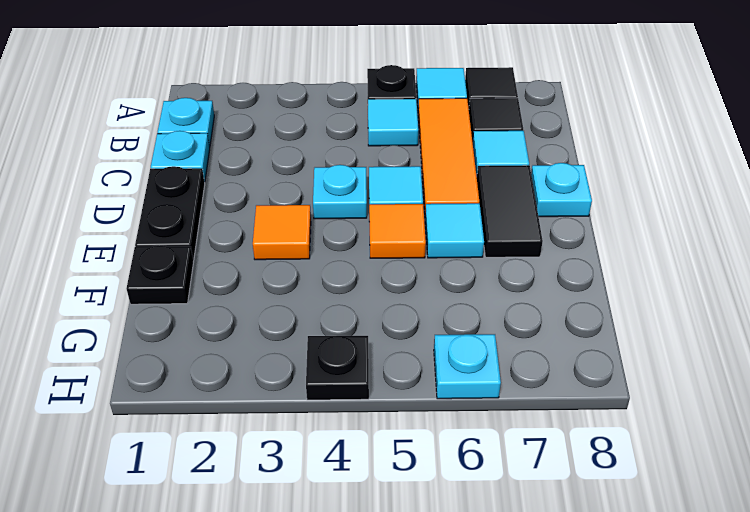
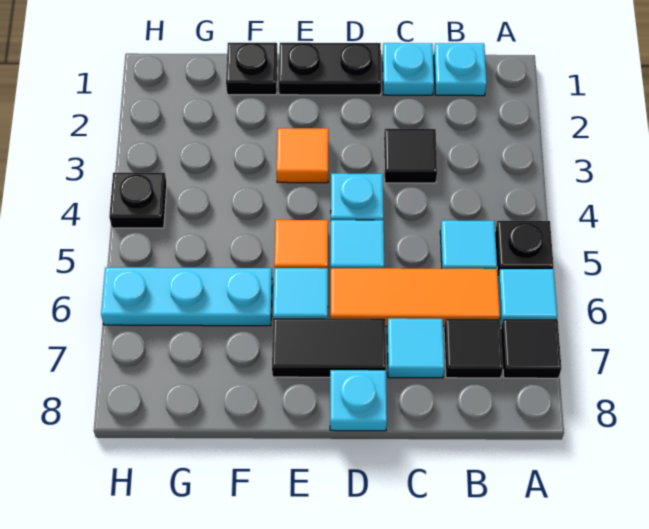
none -> black tile C3 level 1
cyan plate H6 level 1 -> cyan plate F6:H6 level 1

